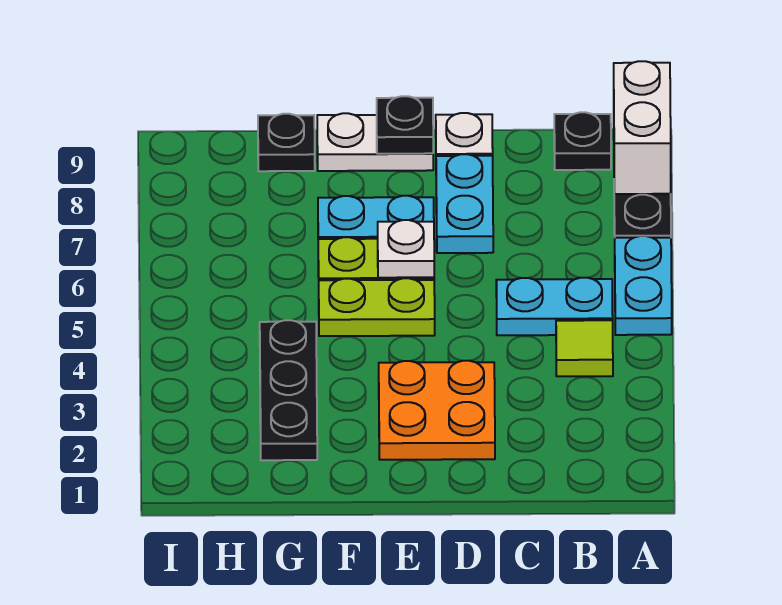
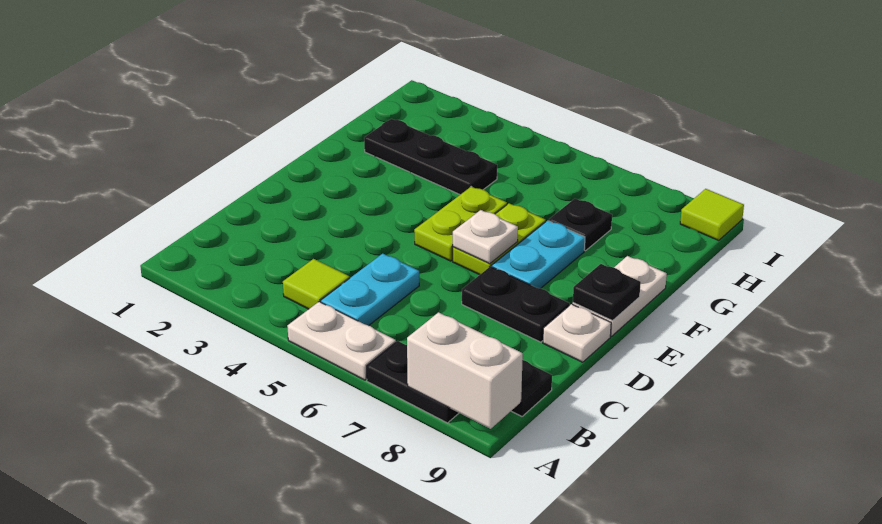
cyan plate A5:A6 level 1 -> white plate A5:A6 level 1
orange plate D2:E3 level 1 -> none
cyan plate D7:D8 level 1 -> black plate D7:D8 level 1
black plate G9 level 1 -> black plate G7 level 1
none -> lime tile I9 level 1

